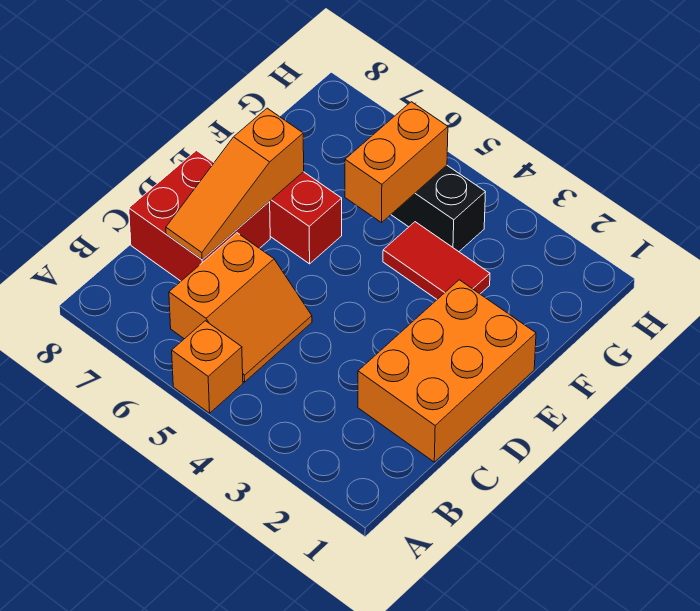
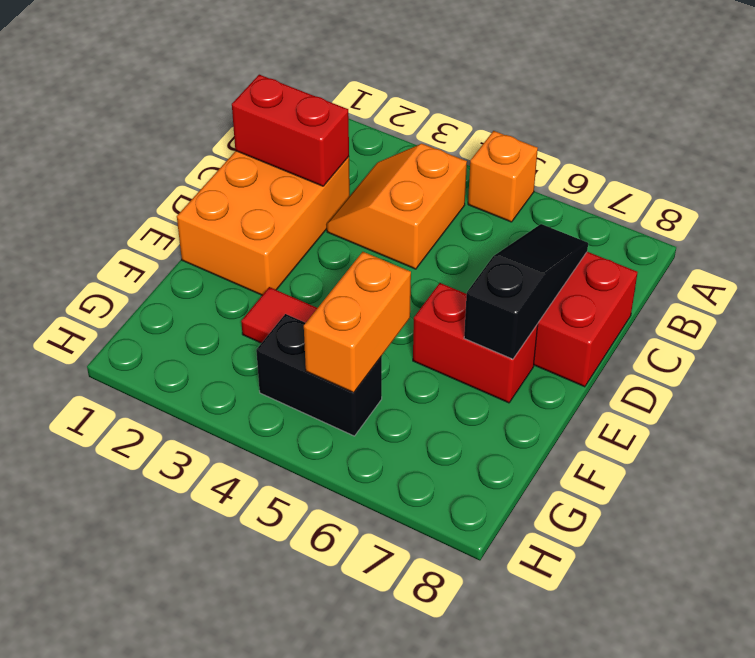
orange slope B5:C6 level 1 top 6 -> orange slope B3:C4 level 1 top 4
none -> red brick C1:C2 level 2
orange slope C7:E7 level 2 top E -> black slope C7:E7 level 2 top E

